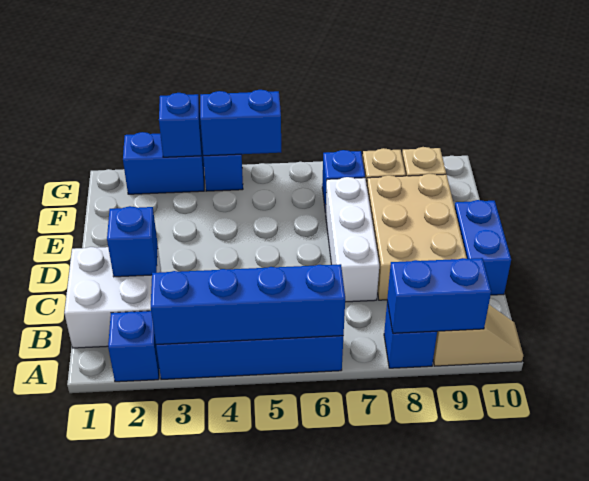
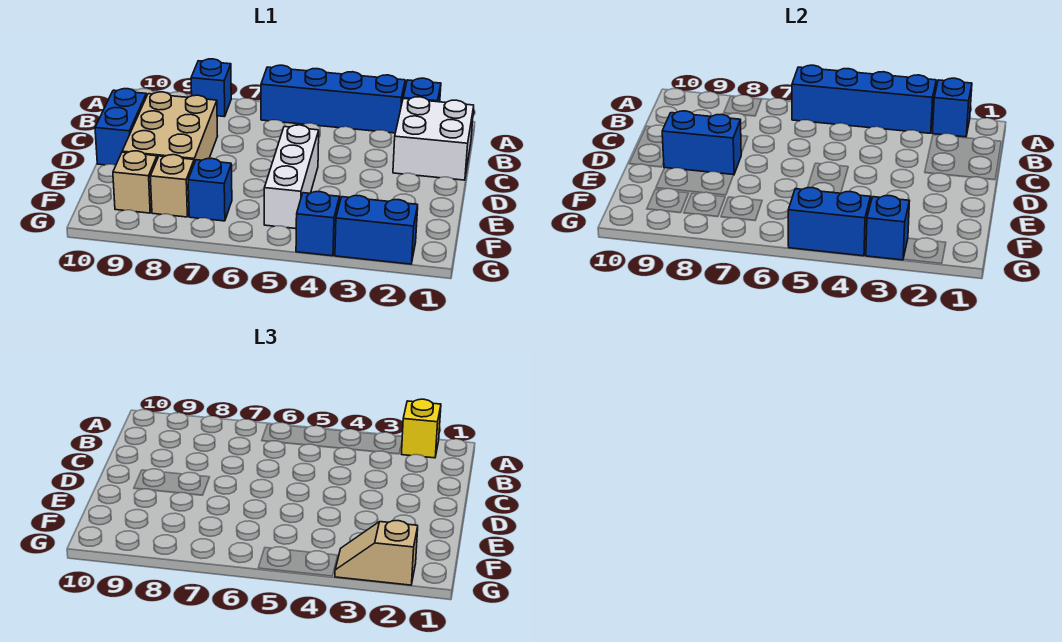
none -> yellow brick A2 level 3
blue brick A8:A9 level 2 -> blue brick D8:D9 level 2
tan slope A9:A10 level 1 top 9 -> tan slope G2:G3 level 3 top 2
blue brick C2 level 2 -> blue brick A2 level 2
white brick C7:E7 level 1 -> white brick D5:F5 level 1

